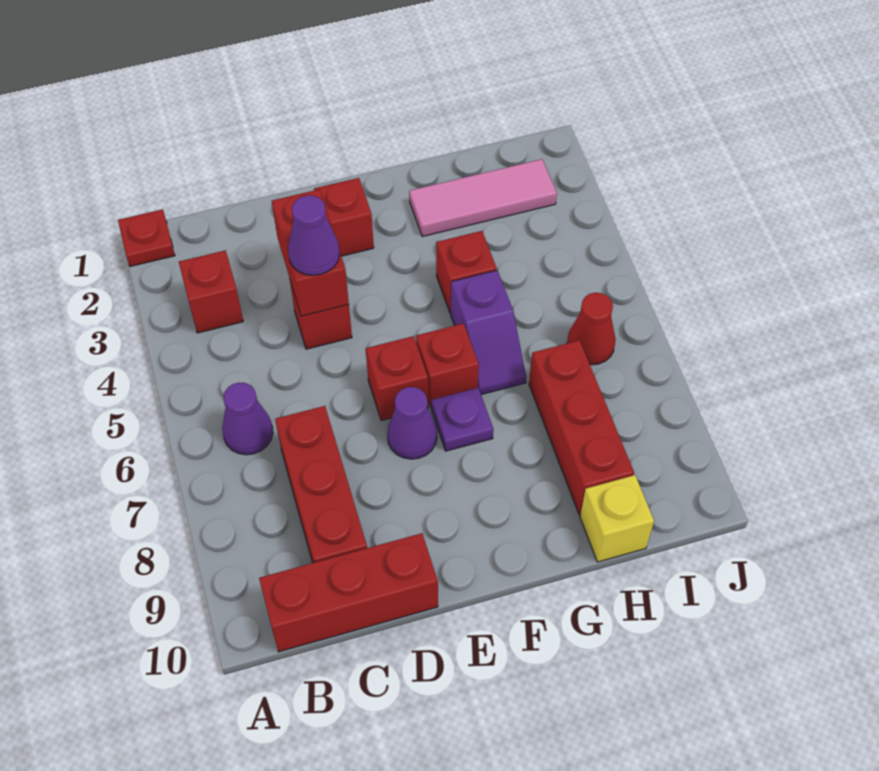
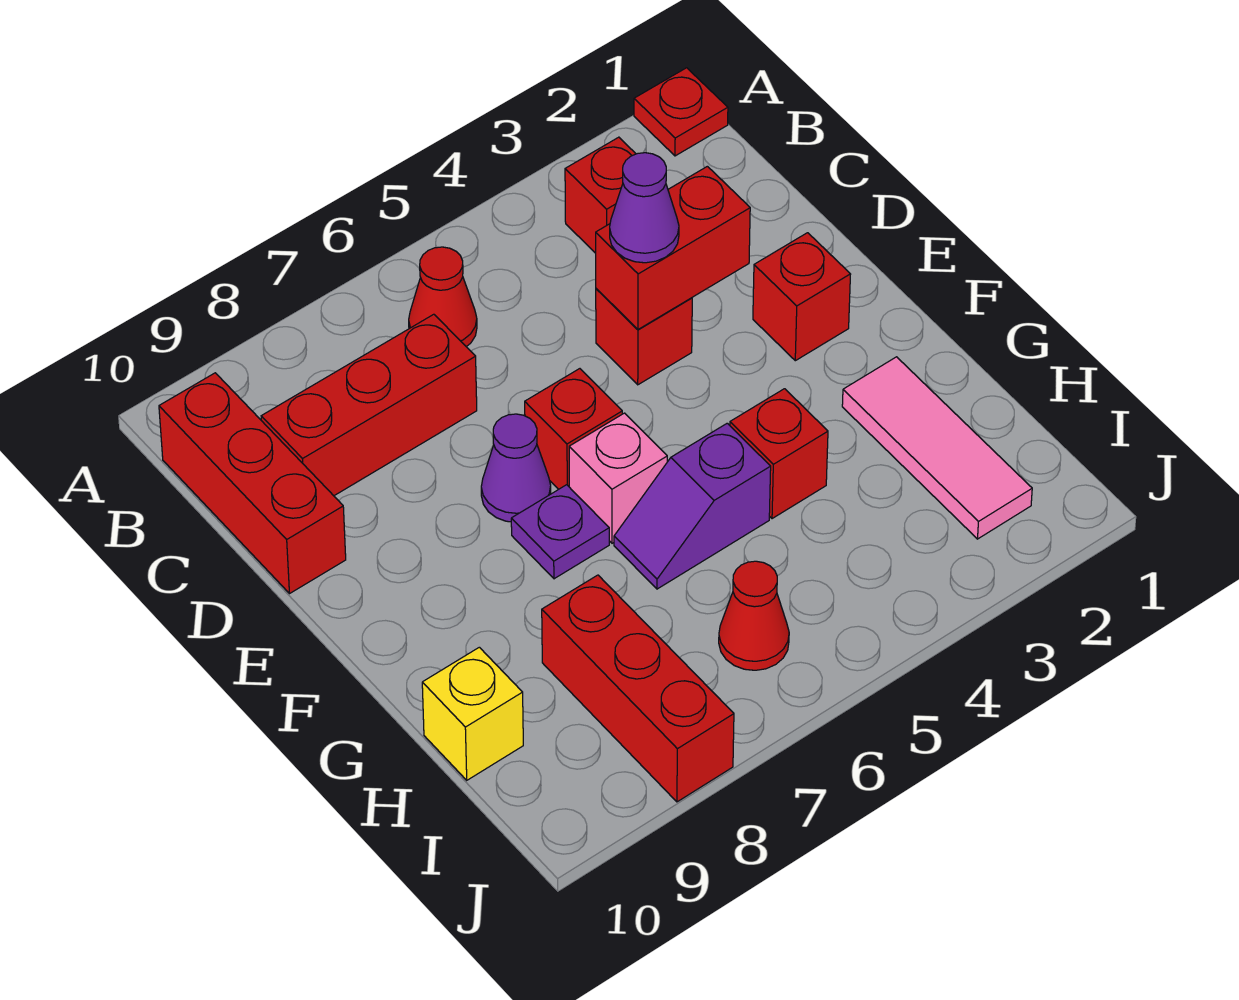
purple cone B6 level 1 -> red cone B6 level 1
red brick F6 level 1 -> pink brick F6 level 1
red brick H7:H9 level 1 -> red brick H8:J8 level 1

